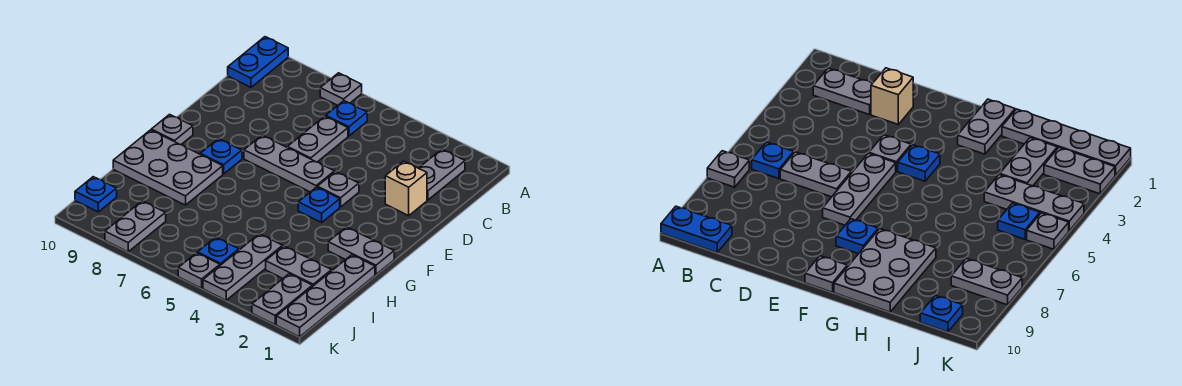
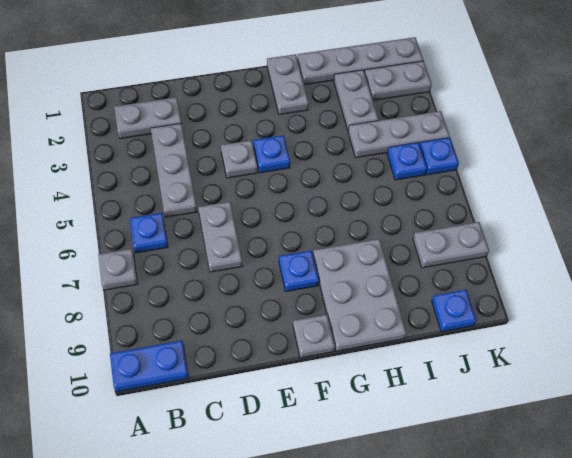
grey plate C6:D6 level 1 -> grey plate D6:D7 level 1
tan brick D2 level 1 -> none
grey plate E5:E7 level 1 -> grey plate C3:C5 level 1
grey plate K5 level 1 -> blue plate K5 level 1

